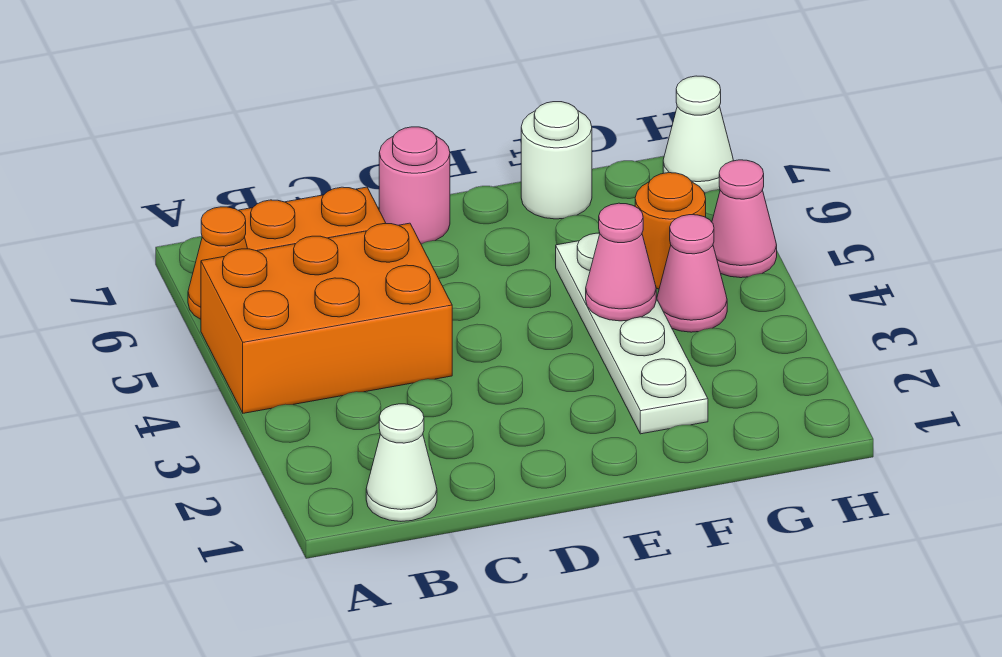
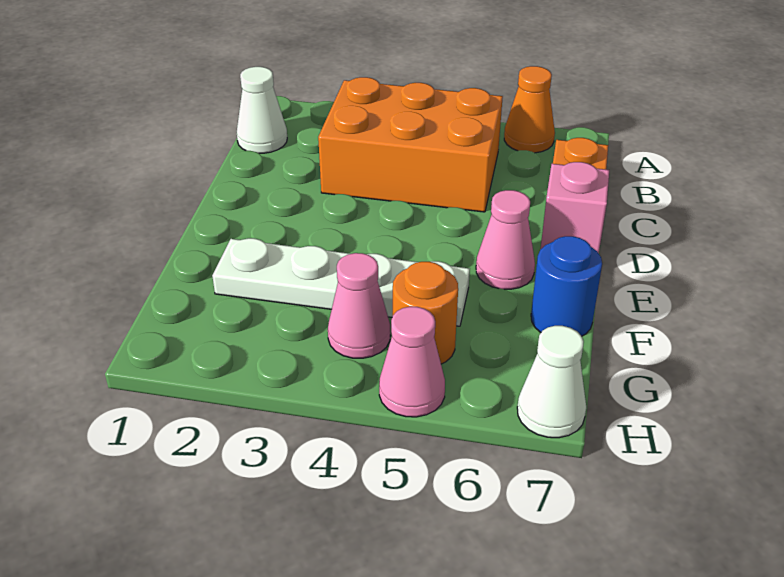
orange brick A4:C5 level 1 -> orange brick B3:C5 level 1
pink round brick D7 level 1 -> pink brick D7 level 1
pink cone F4 level 2 -> pink cone E6 level 1
white round brick F7 level 1 -> blue round brick F7 level 1

